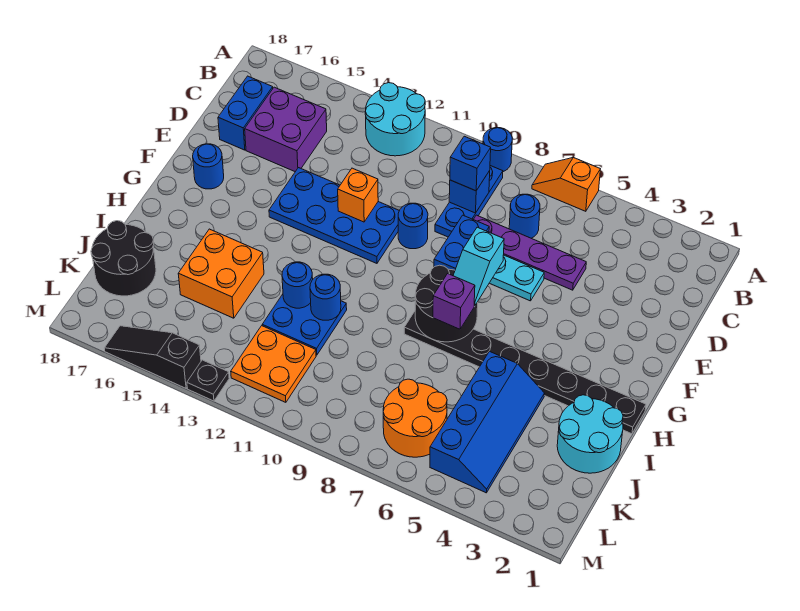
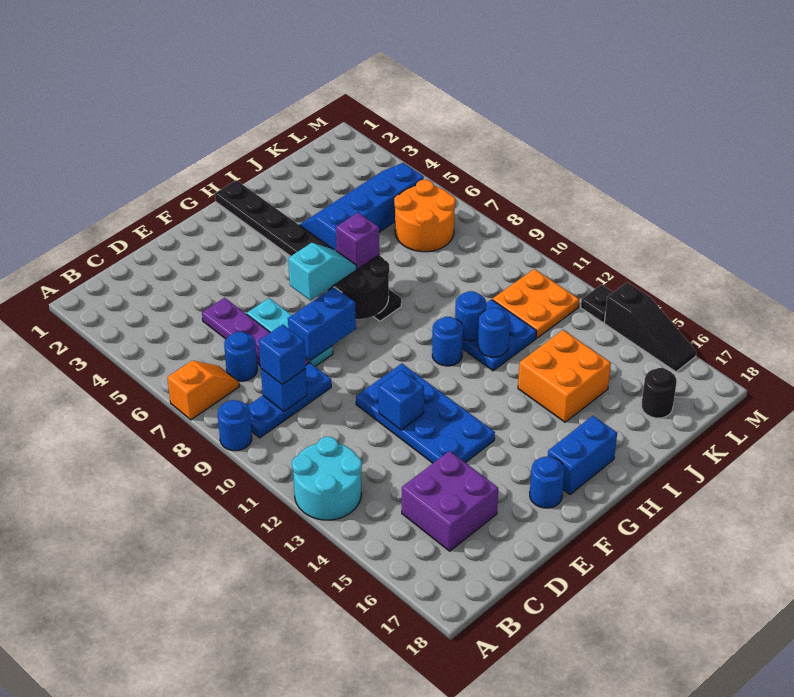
orange slope A6:A7 level 1 top 6 -> orange slope A7:B7 level 1 top A
blue brick C17:D17 level 1 -> blue brick G17:H17 level 1
blue round brick E10 level 1 -> blue round brick H11 level 1
orange brick E12 level 2 -> blue brick E12 level 2
cyan round brick I1:J2 level 1 -> none
black round brick J17:K18 level 1 -> black round brick K17 level 1

